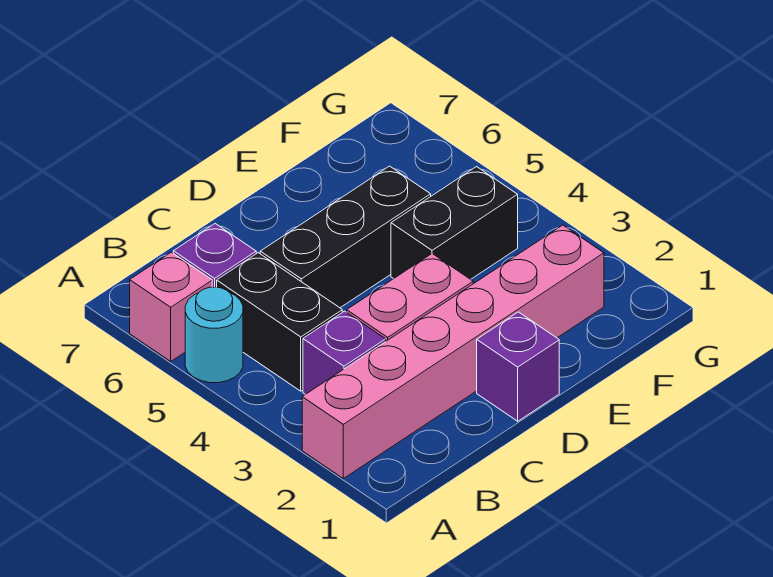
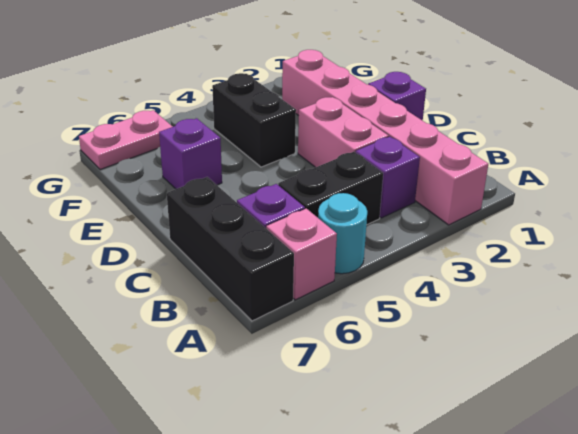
black brick C5:E5 level 1 -> black brick A7:C7 level 1
none -> purple brick E6 level 1
none -> pink plate G6:G7 level 1

